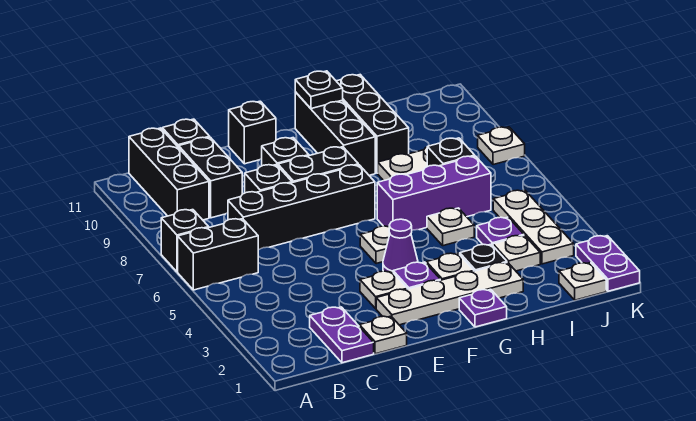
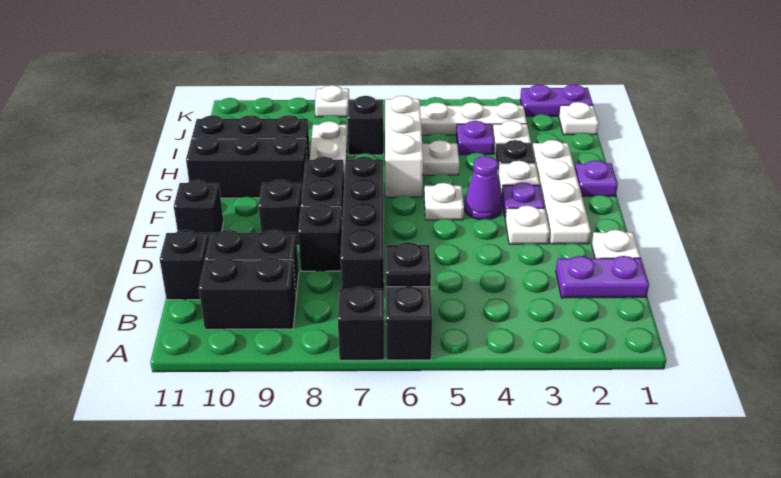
black brick B9:B11 level 1 -> black brick B9:B10 level 1
purple brick G6:I6 level 1 -> white brick G6:I6 level 1
black plate G11 level 2 -> black plate B6 level 2

